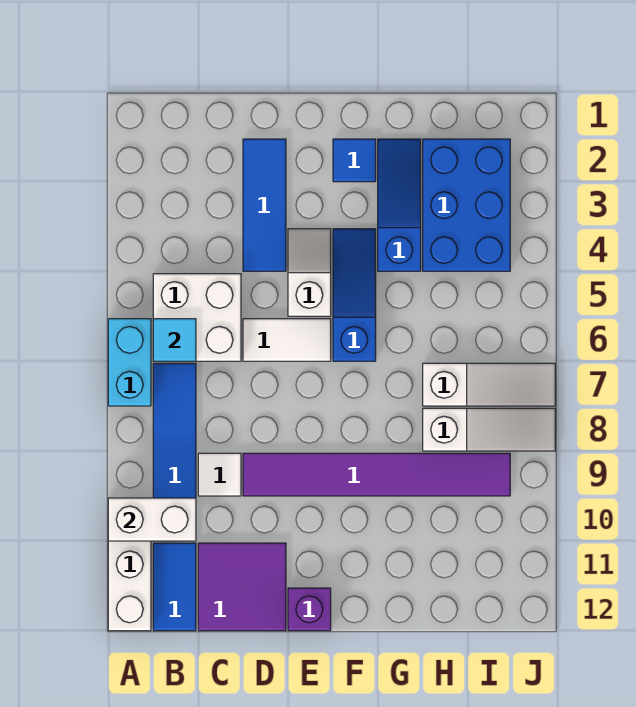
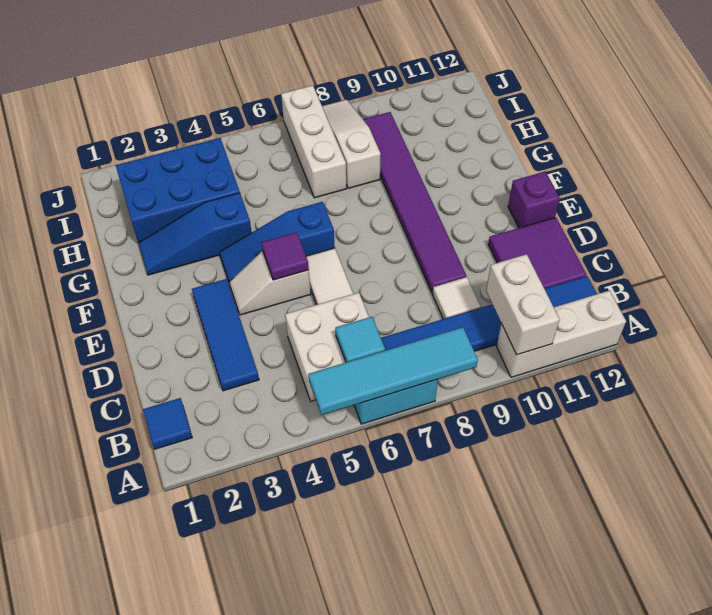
none -> cyan tile A5:A8 level 2
blue tile D2:D4 level 1 -> blue tile C3:E3 level 1
none -> purple tile E5 level 2
blue tile F2 level 1 -> blue tile B1 level 1
white slope H7:J7 level 1 top H -> white brick H7:J7 level 1

